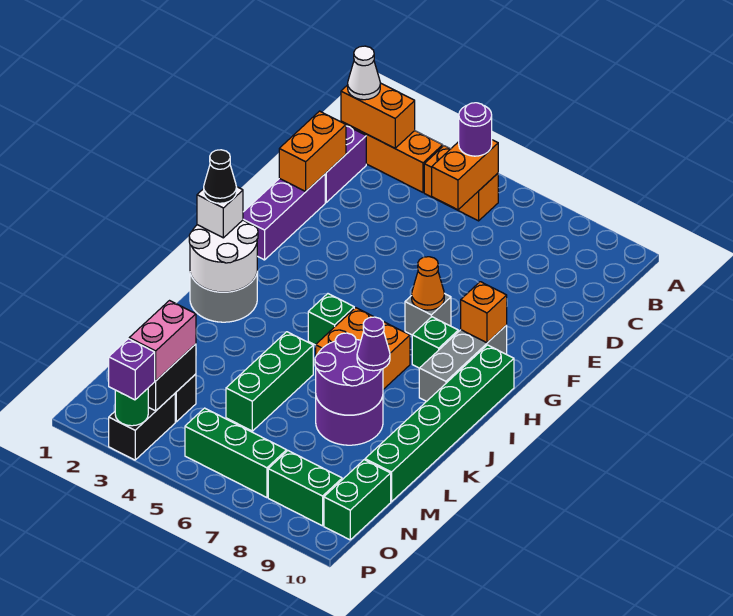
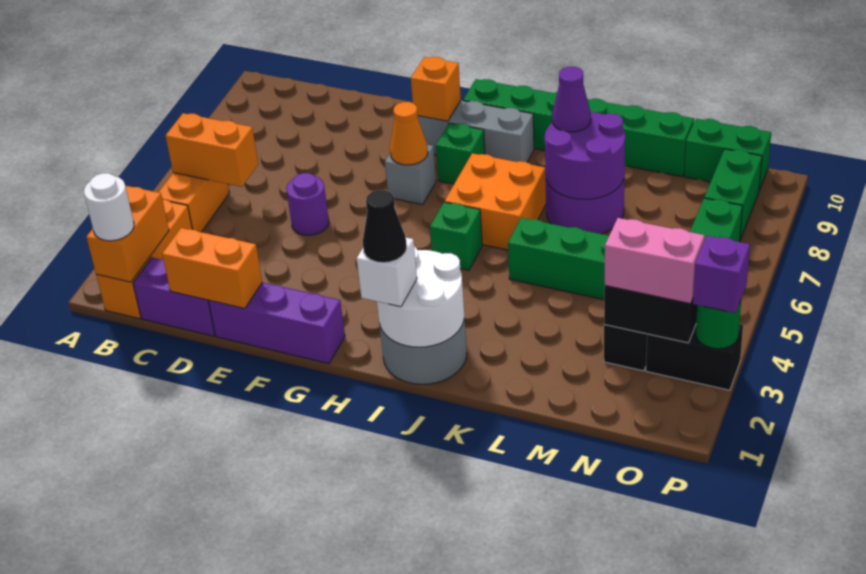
white cone B1 level 3 -> white round brick B1 level 3
purple round brick B5 level 3 -> purple round brick E5 level 1

